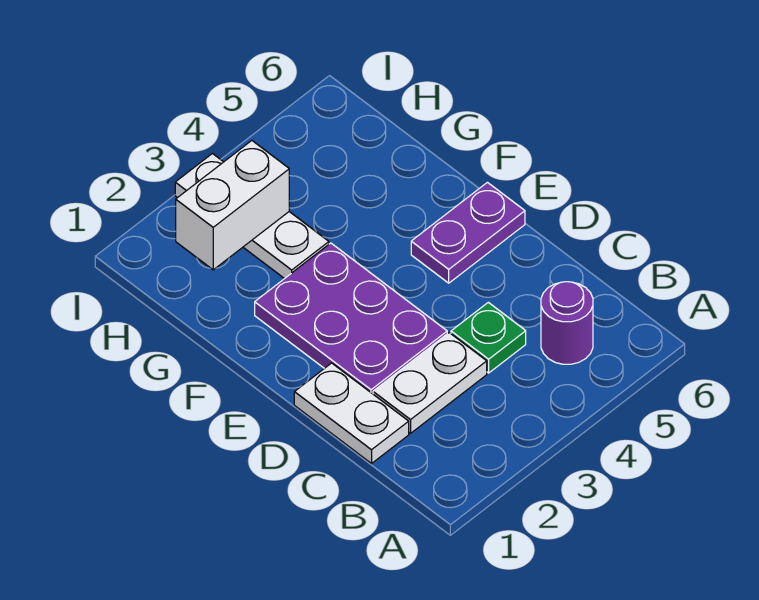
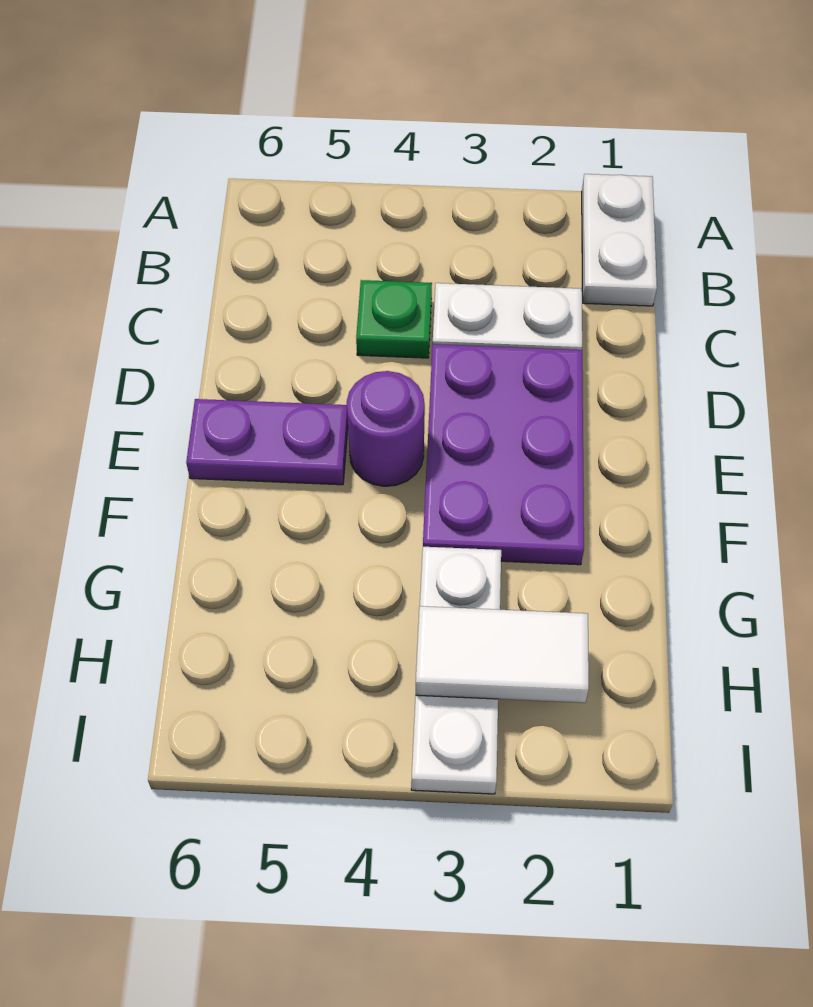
purple round brick B5 level 1 -> purple round brick E4 level 1
white plate C1:D1 level 1 -> white plate A1:B1 level 1
white brick H2:H3 level 2 -> white tile H2:H3 level 2

